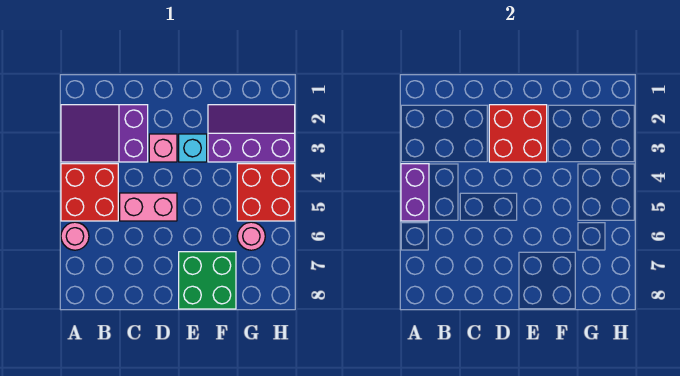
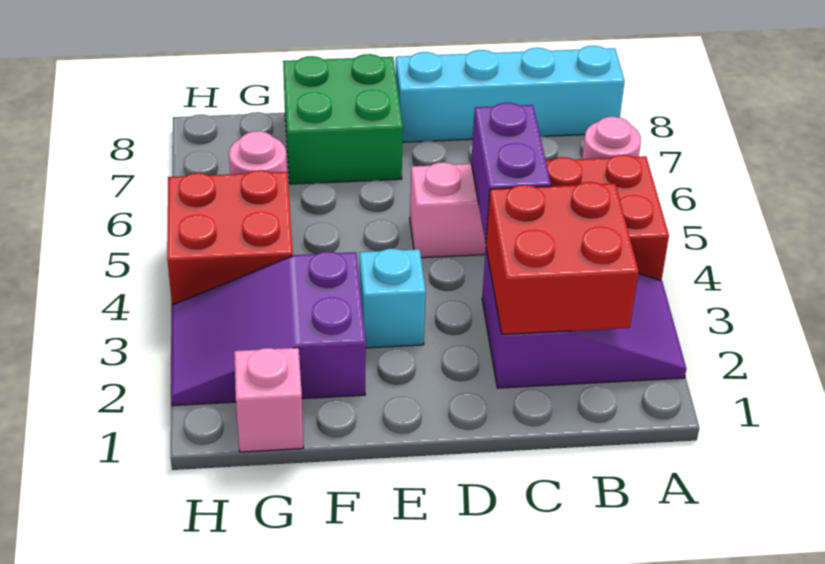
purple brick A4:A5 level 2 -> purple brick C4:C5 level 2
none -> cyan brick A8:D8 level 1
red brick D2:E3 level 2 -> red brick B2:C3 level 2
pink brick D3 level 1 -> pink brick G1 level 1
purple slope F2:H3 level 1 top 3 -> purple slope F2:H3 level 1 top F

